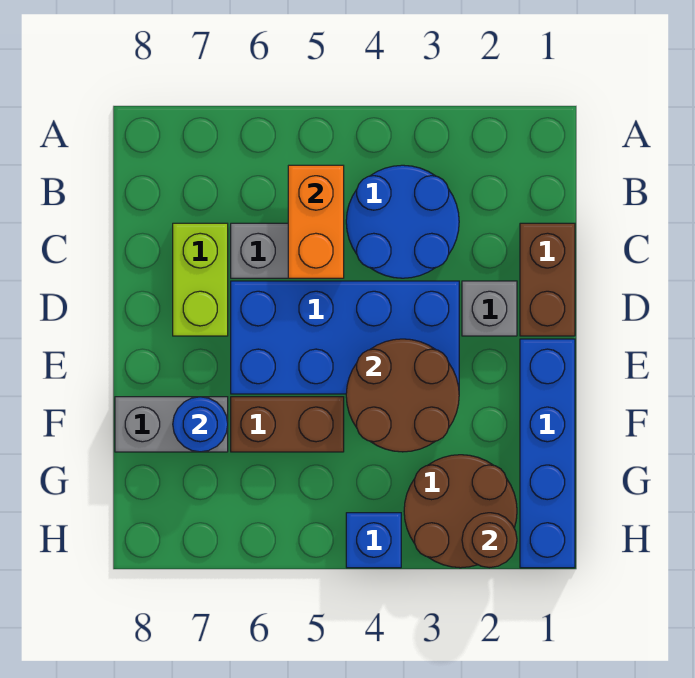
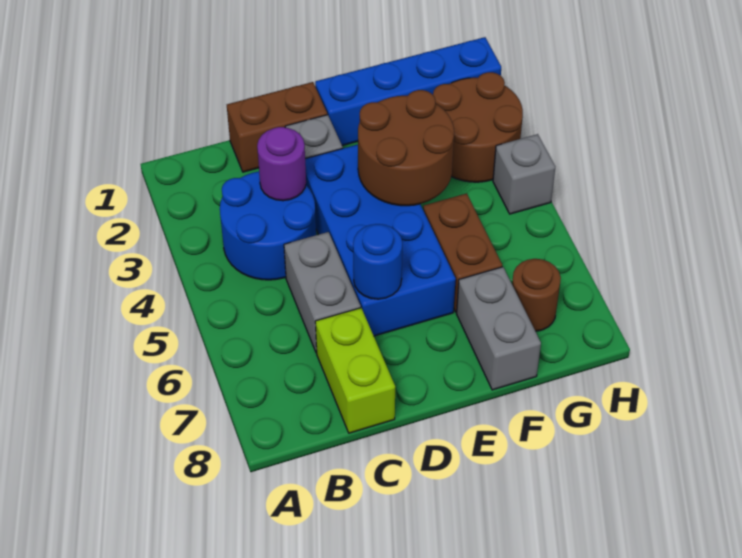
orange brick B5:C5 level 2 -> none
none -> purple round brick C3 level 2
lime brick C7:D7 level 1 -> lime brick C7:C8 level 1
blue round brick F7 level 2 -> blue round brick D6 level 2
brown round brick H2 level 2 -> brown round brick G7 level 1
blue brick H4 level 1 -> grey brick H4 level 1

